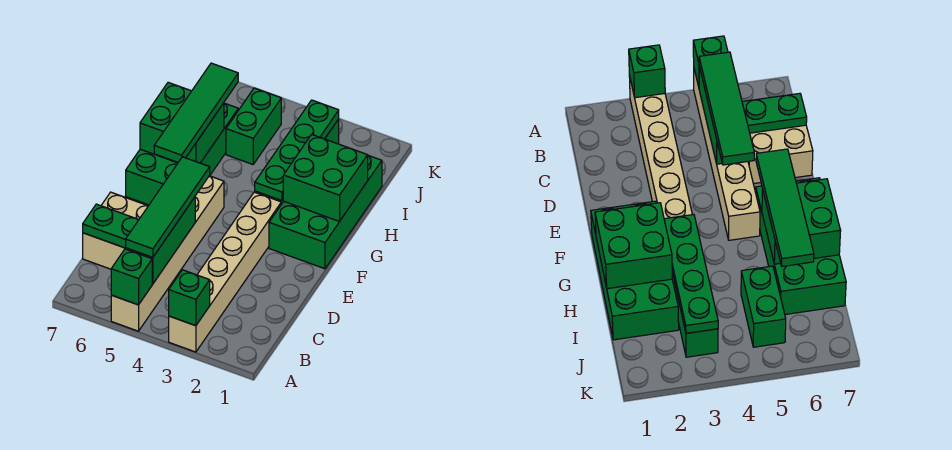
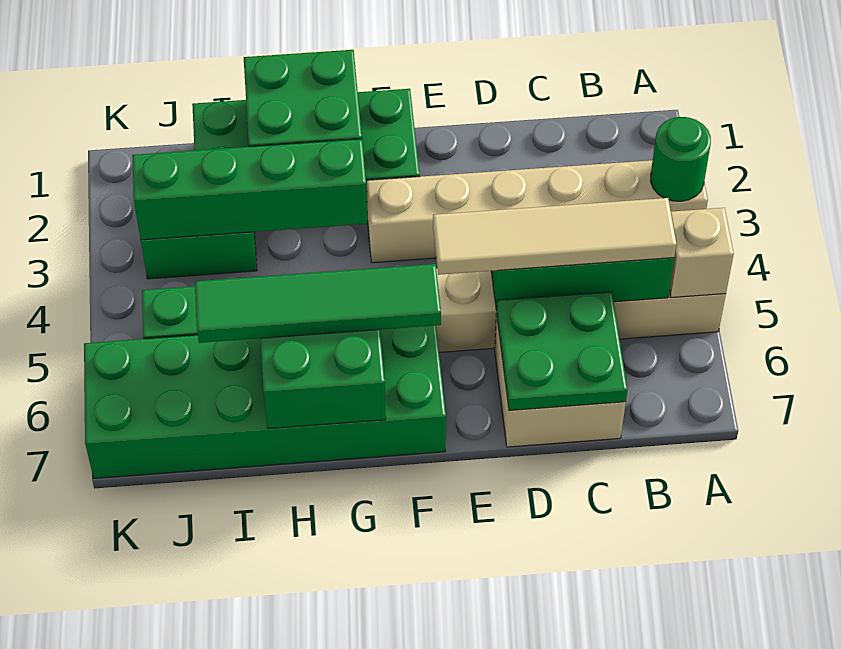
green brick A3 level 2 -> green round brick A3 level 2
green brick A5 level 2 -> tan brick A5 level 2
green tile B5:E5 level 3 -> tan tile B5:E5 level 3
green plate C6:C7 level 2 -> green plate C6:D7 level 2
green brick F6:I7 level 1 -> green brick F6:K7 level 1
green plate G3:J3 level 2 -> green brick G3:J3 level 2

